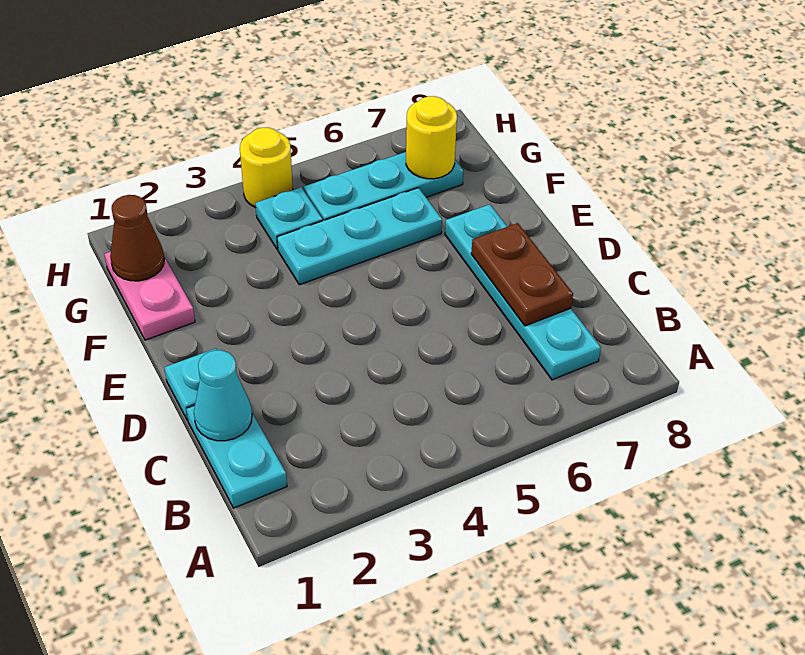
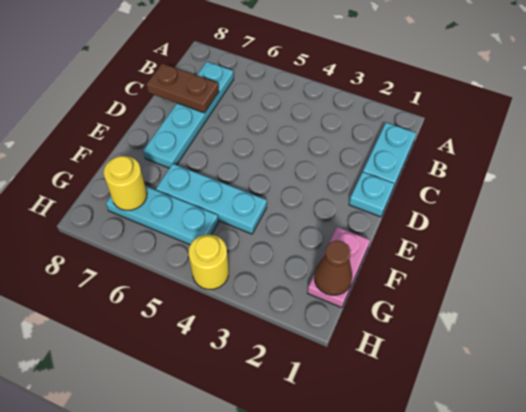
cyan cone C1 level 2 -> none
brown plate C7:D7 level 2 -> brown plate C7:C8 level 2
cyan plate G4 level 1 -> none

